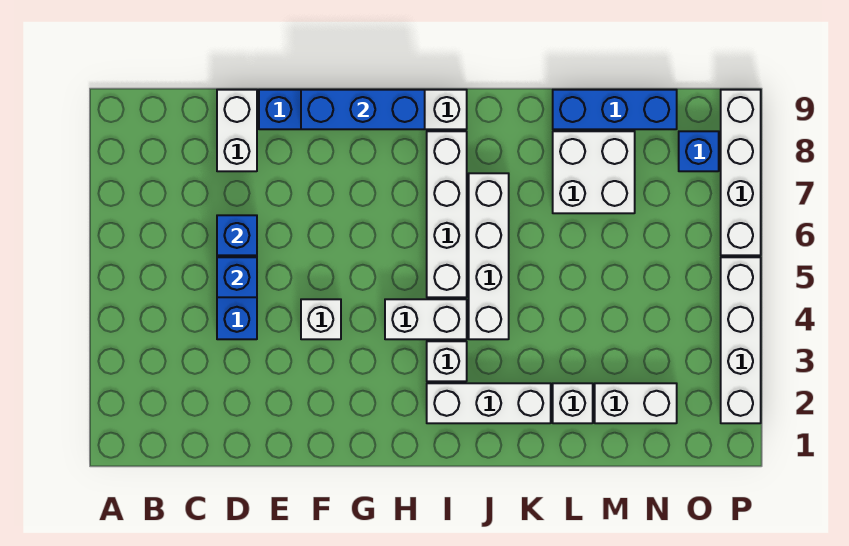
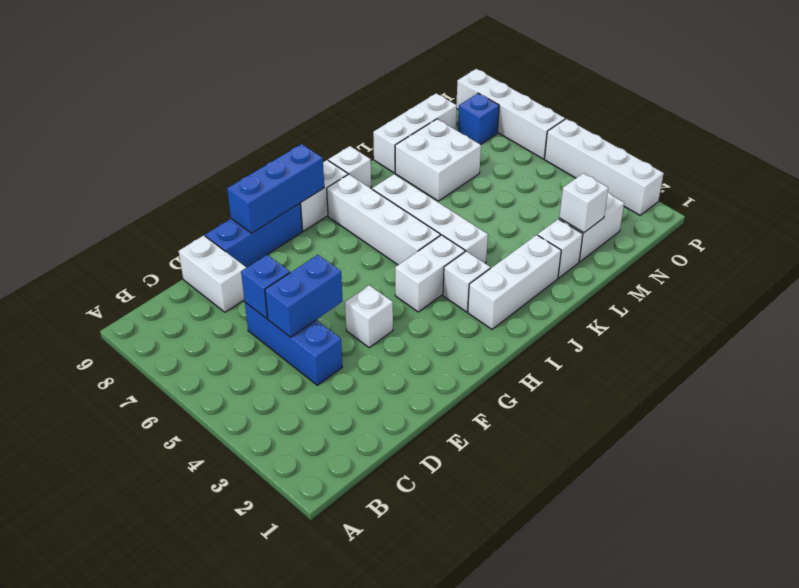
blue brick D5 level 2 -> blue brick D5:E5 level 2
none -> white brick J9 level 1
blue brick L9:N9 level 1 -> white brick L9:N9 level 1
none -> white brick M2 level 2

